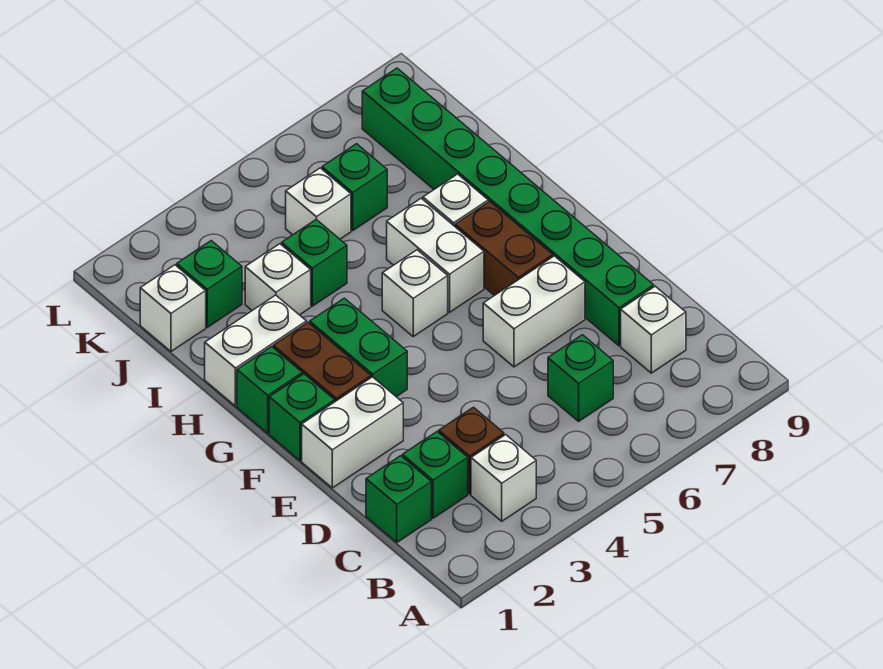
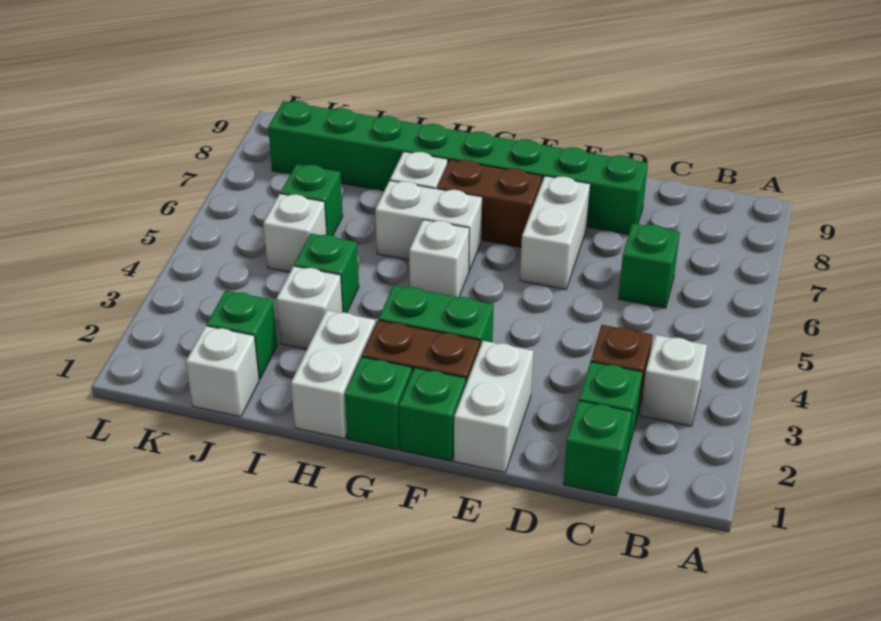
white brick C8 level 1 -> none

